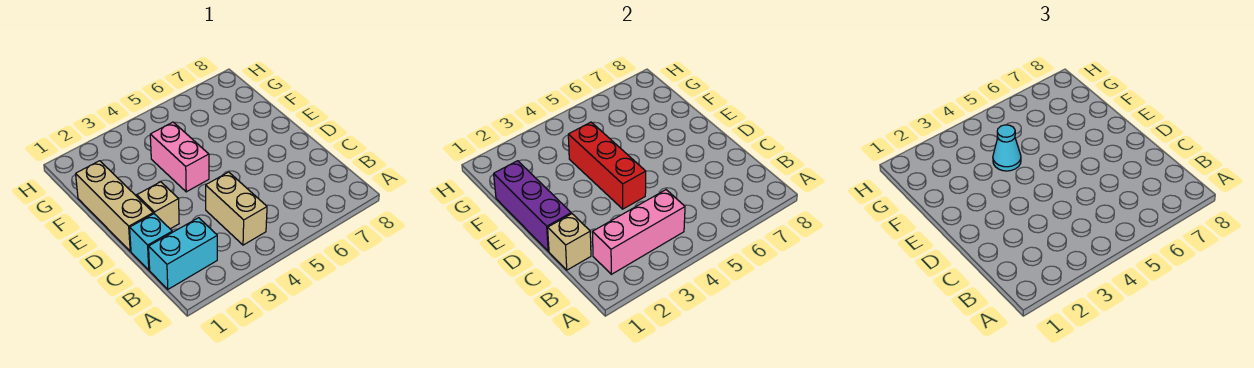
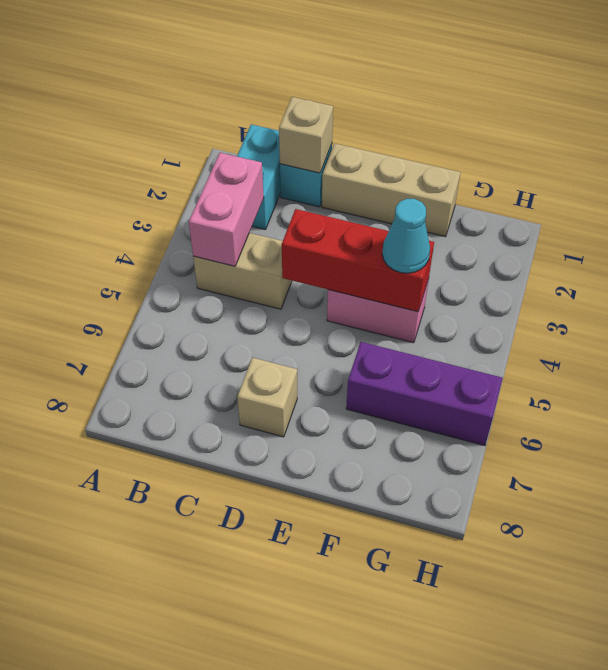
pink brick B2:B4 level 2 -> pink brick B3:B4 level 2
purple brick D1:F1 level 2 -> purple brick F6:H6 level 1
tan brick D2 level 1 -> tan brick D7 level 1

